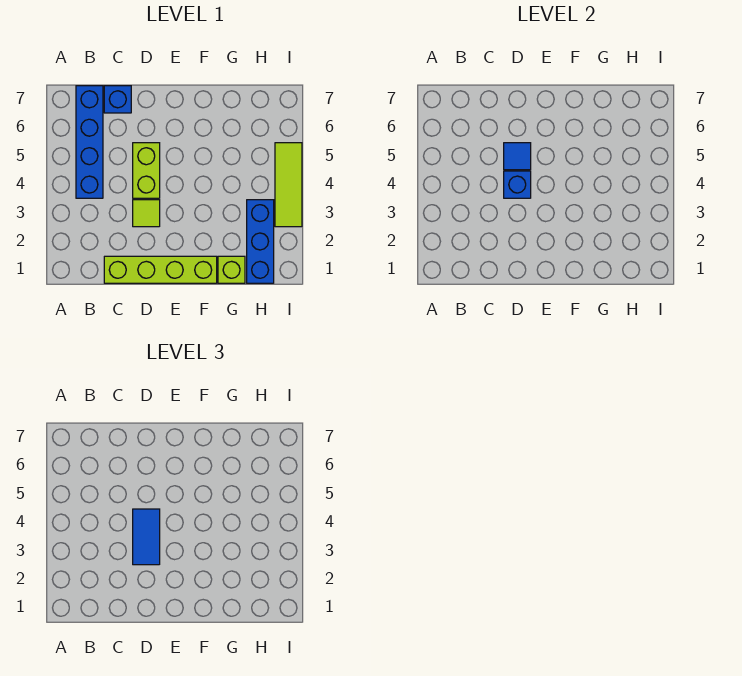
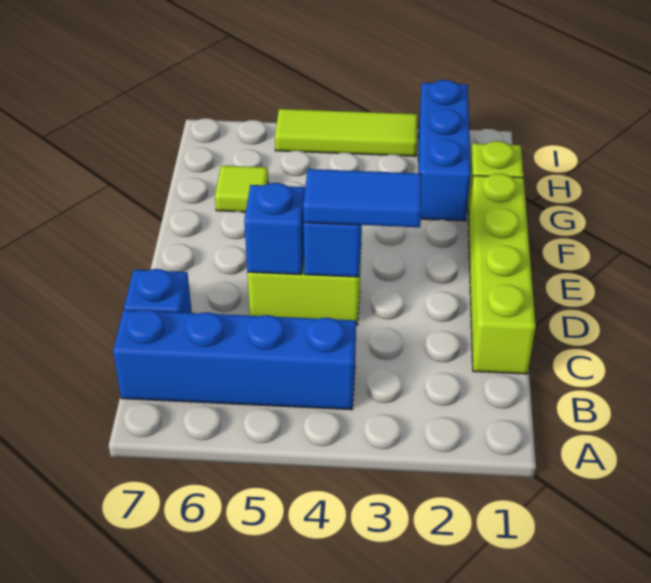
lime tile D3 level 1 -> lime tile G6 level 1
blue tile D5 level 2 -> blue brick D5 level 2
blue brick H1:H3 level 1 -> blue brick G2:I2 level 1

